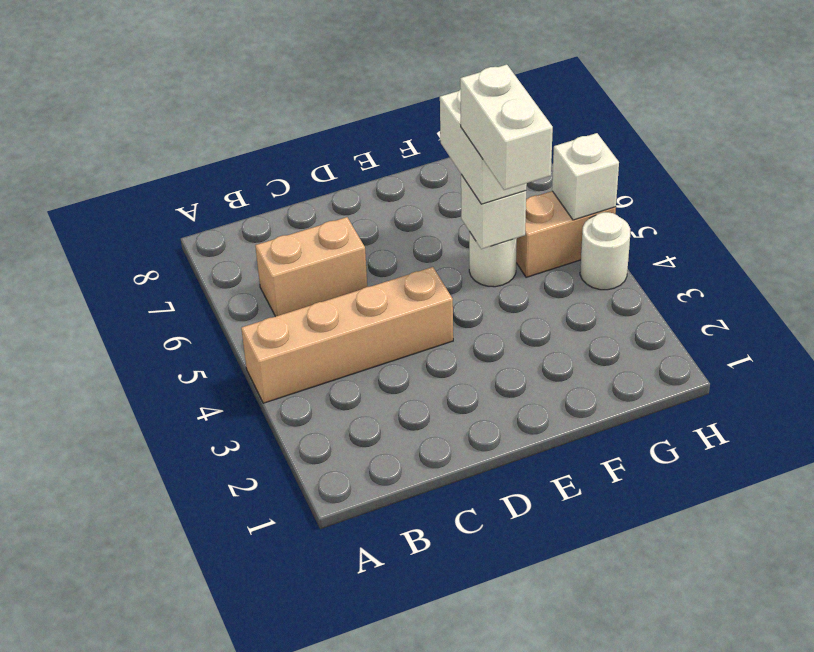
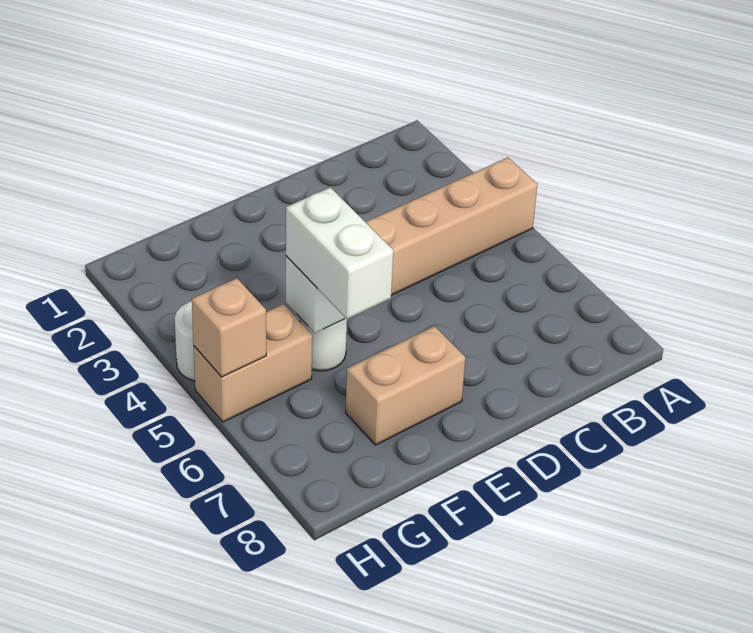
tan brick B6:C6 level 1 -> tan brick E7:F7 level 1
white brick F4:F5 level 4 -> none
white brick H5 level 2 -> tan brick H5 level 2

